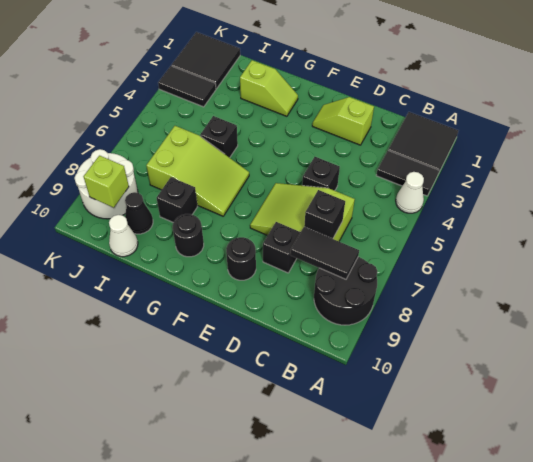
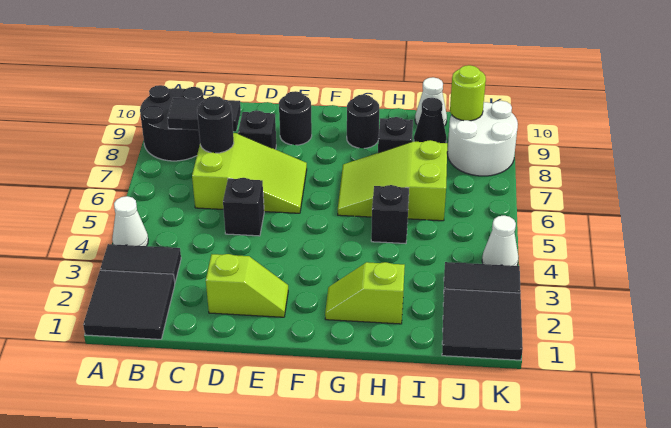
black brick C7 level 2 -> black round brick C7 level 2
lime brick J9 level 2 -> lime round brick J9 level 2
none -> white cone K4 level 1

